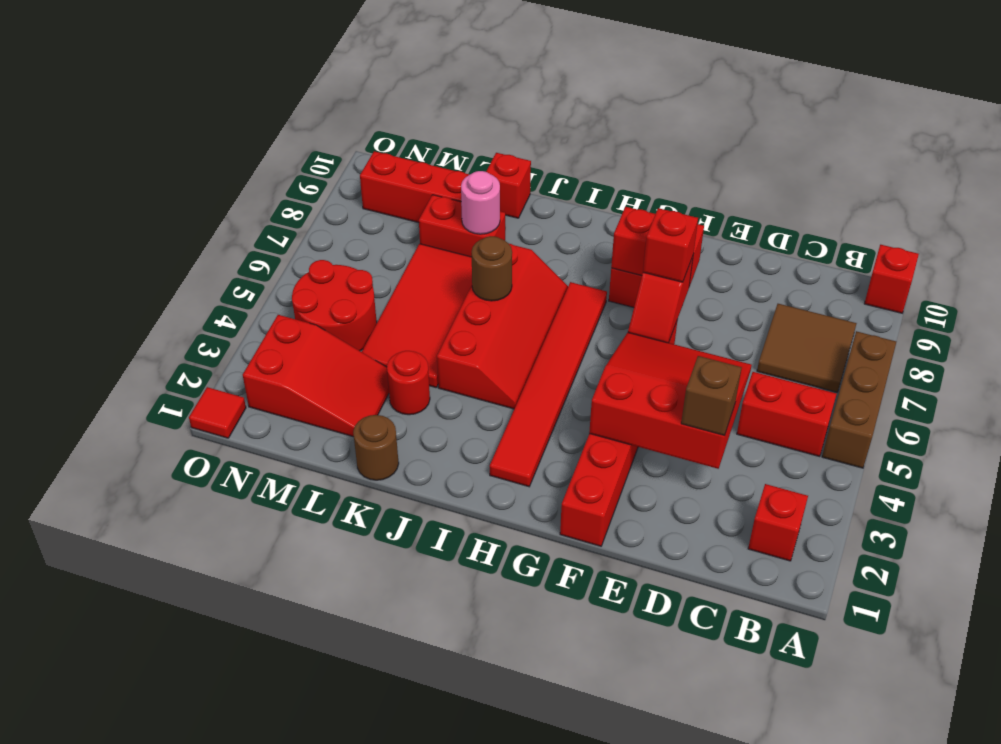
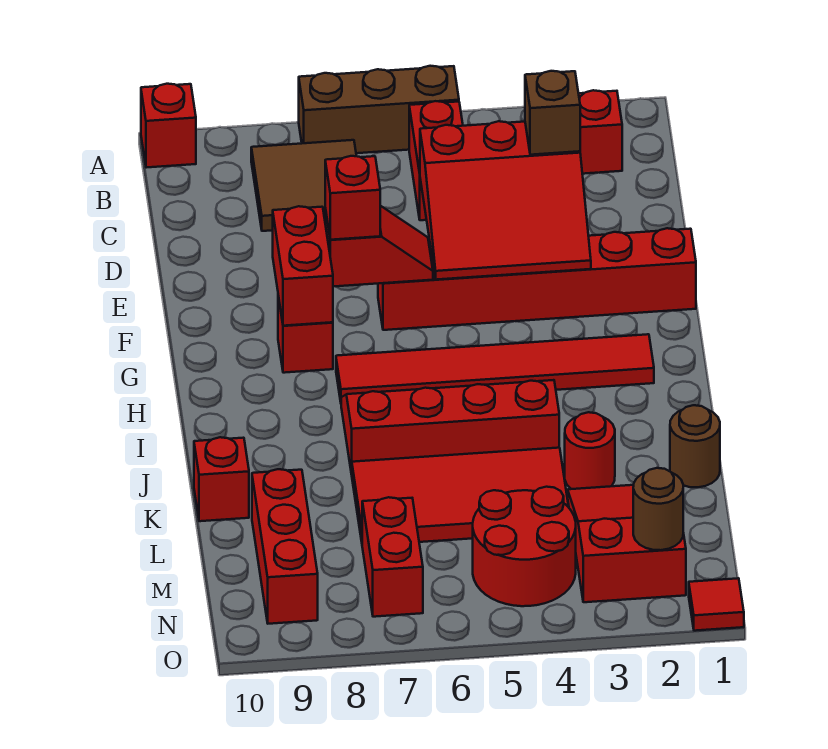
red slope D3:F5 level 2 top 3 -> red slope D3:F5 level 2 top D
brown round brick J6 level 2 -> brown round brick N2 level 2
red brick K8:L8 level 1 -> red brick M7:N7 level 1
pink round brick K8 level 2 -> none

